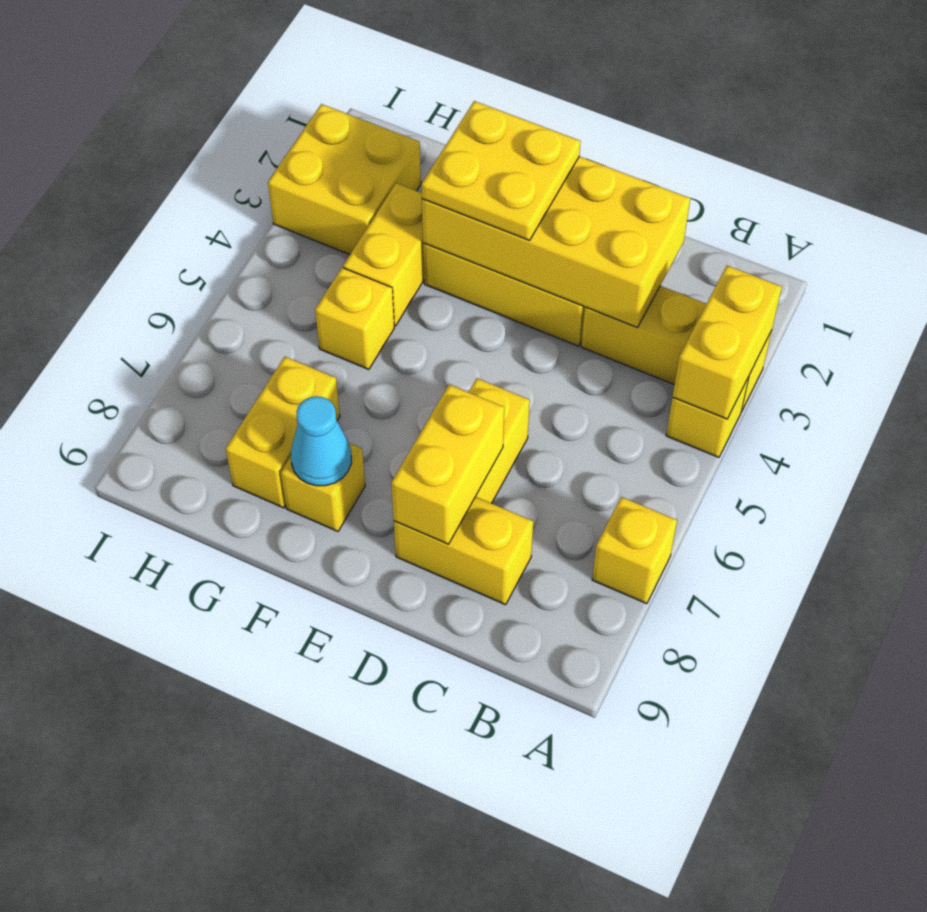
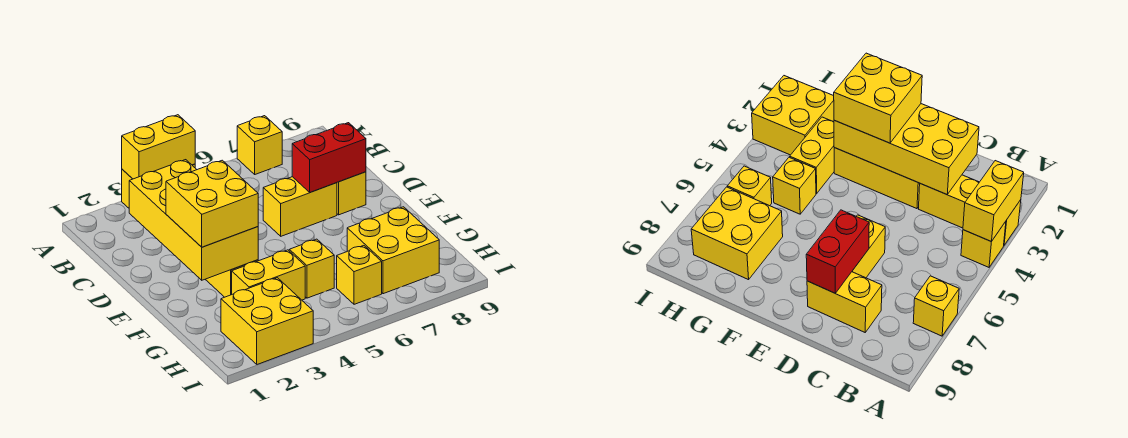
yellow brick D7:D8 level 2 -> red brick D7:D8 level 2
yellow plate E2:F3 level 3 -> yellow brick E2:F3 level 3
yellow brick F8 level 1 -> yellow brick H6 level 1
cyan cone F8 level 2 -> none
yellow brick G7:G8 level 1 -> yellow brick G7:H8 level 1

